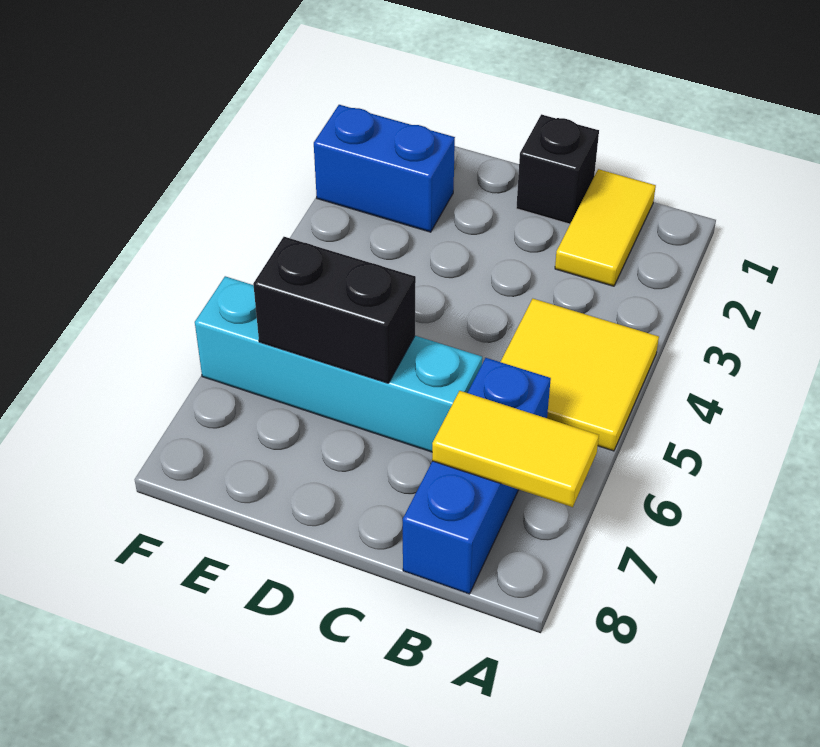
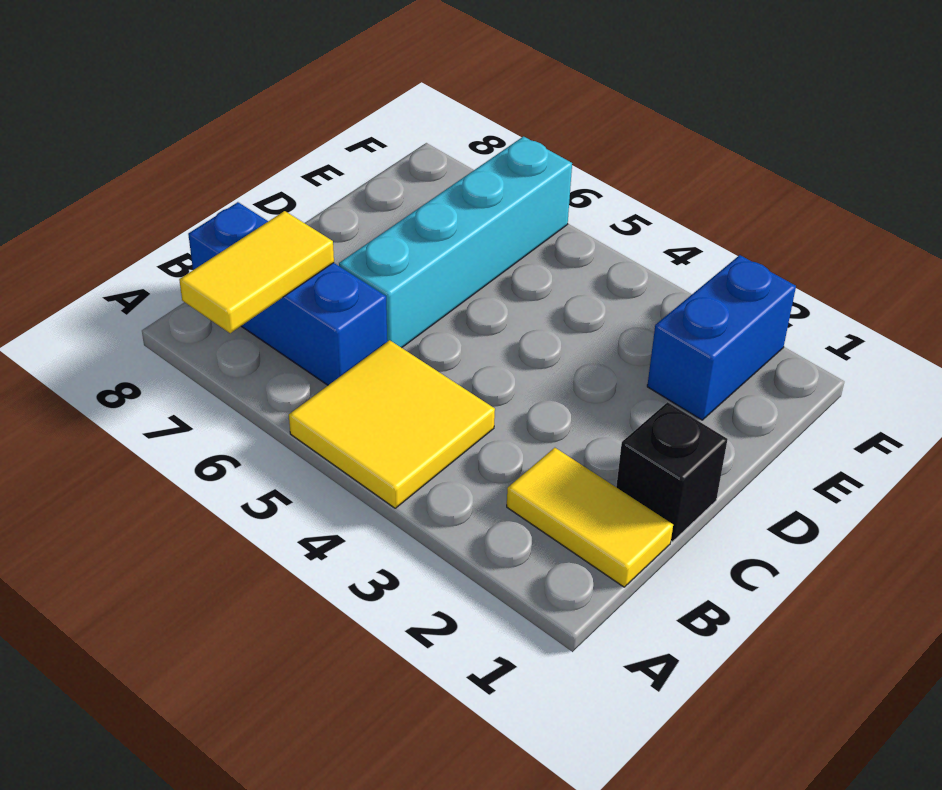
black brick D6:E6 level 2 -> none

